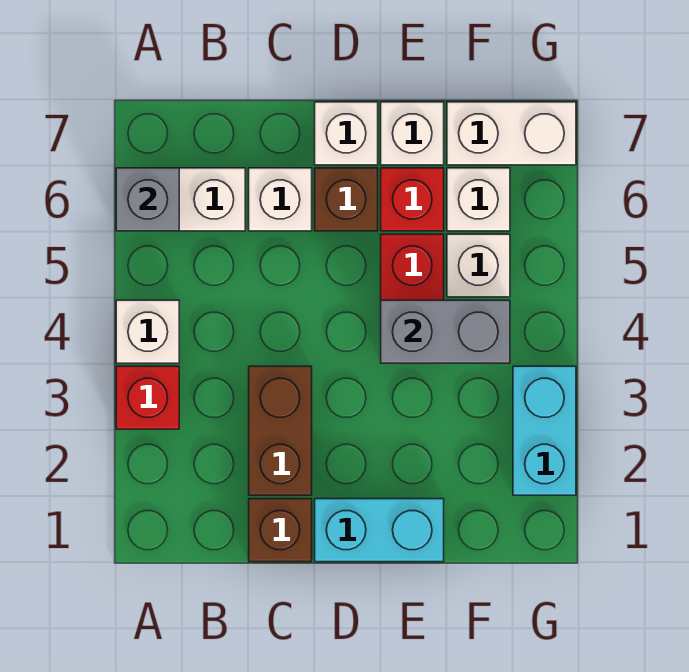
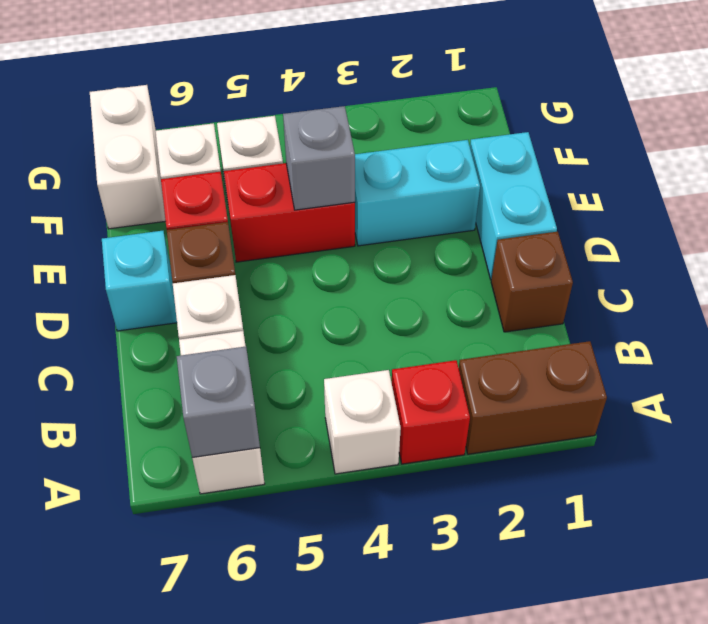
brown brick C2:C3 level 1 -> brown brick A1:A2 level 1
white brick D7 level 1 -> cyan brick D7 level 1
grey brick E4:F4 level 2 -> grey brick E4 level 2
white brick E7 level 1 -> none
cyan brick G2:G3 level 1 -> cyan brick E2:E3 level 1

